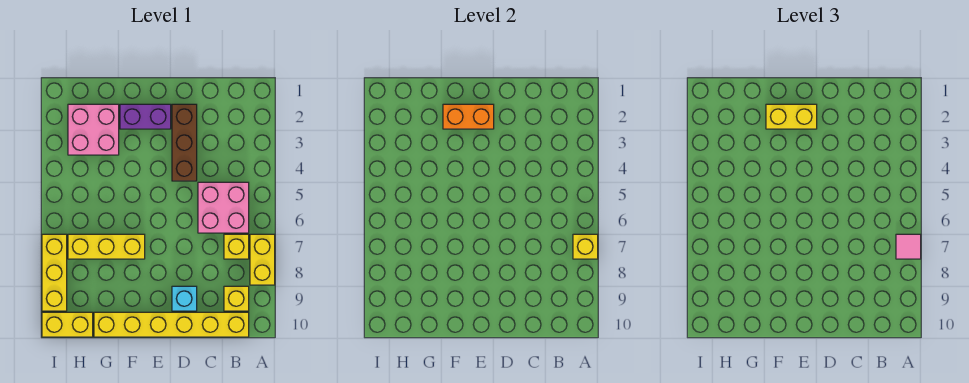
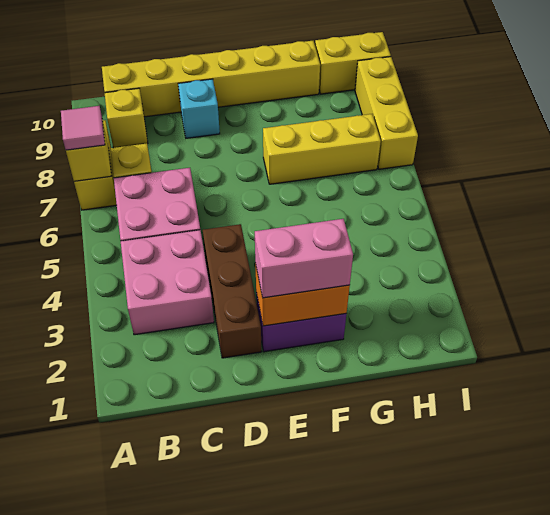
yellow brick E2:F2 level 3 -> pink brick E2:F2 level 3
pink brick G2:H3 level 1 -> pink brick B3:C4 level 1

